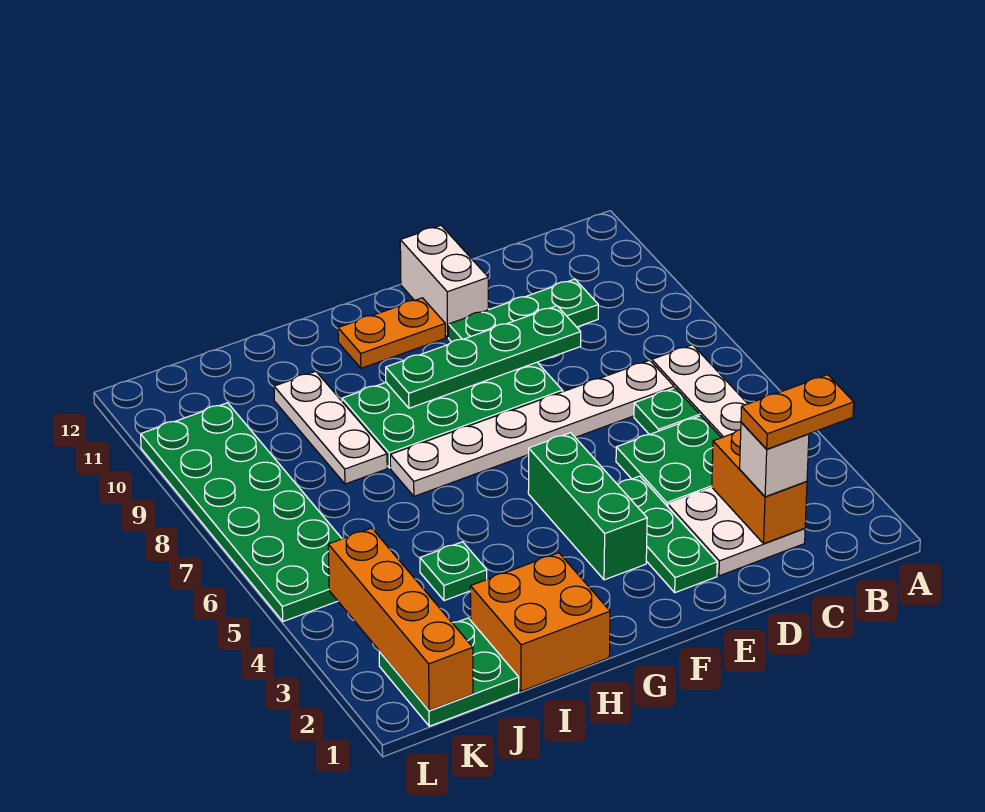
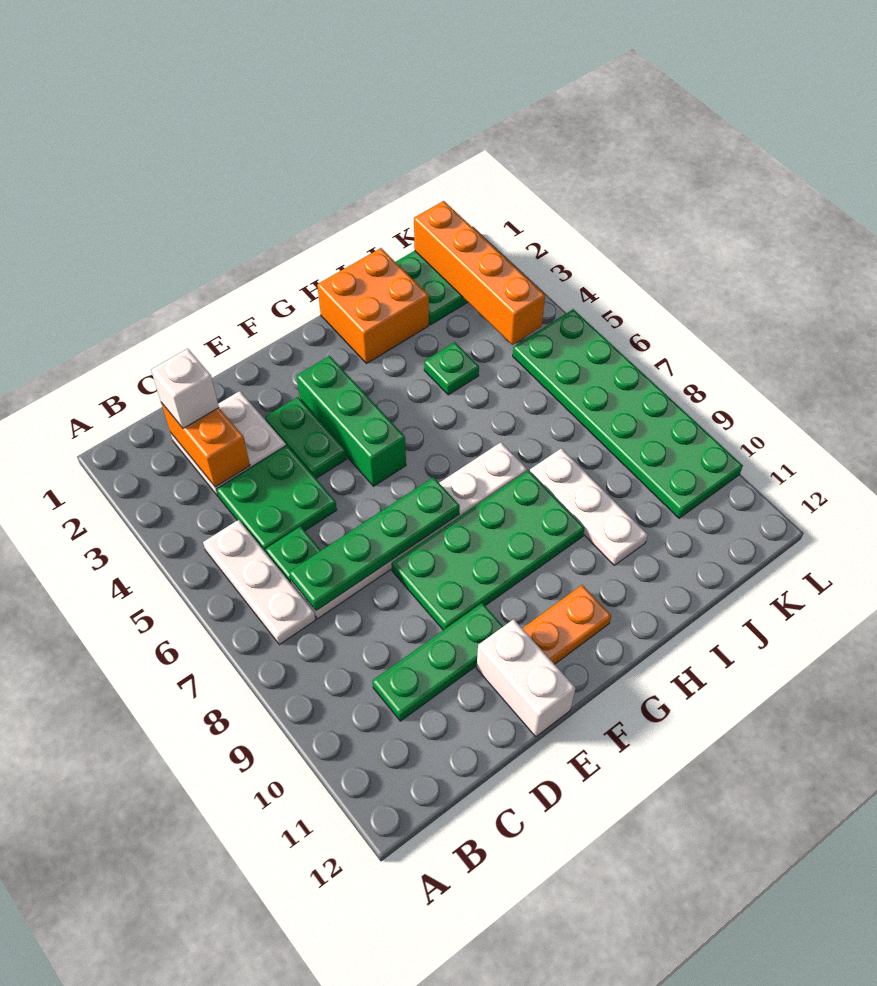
orange plate B2:C2 level 4 -> none
green plate D9:G9 level 2 -> green plate C7:F7 level 2
green plate E2:E4 level 1 -> green plate E3:E4 level 1

